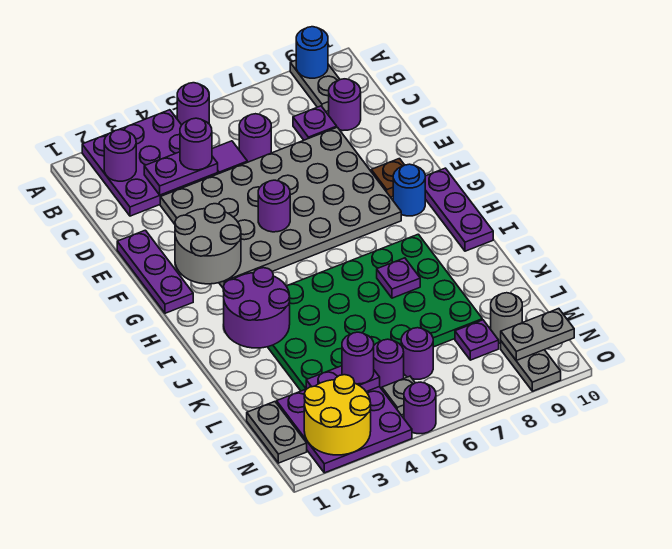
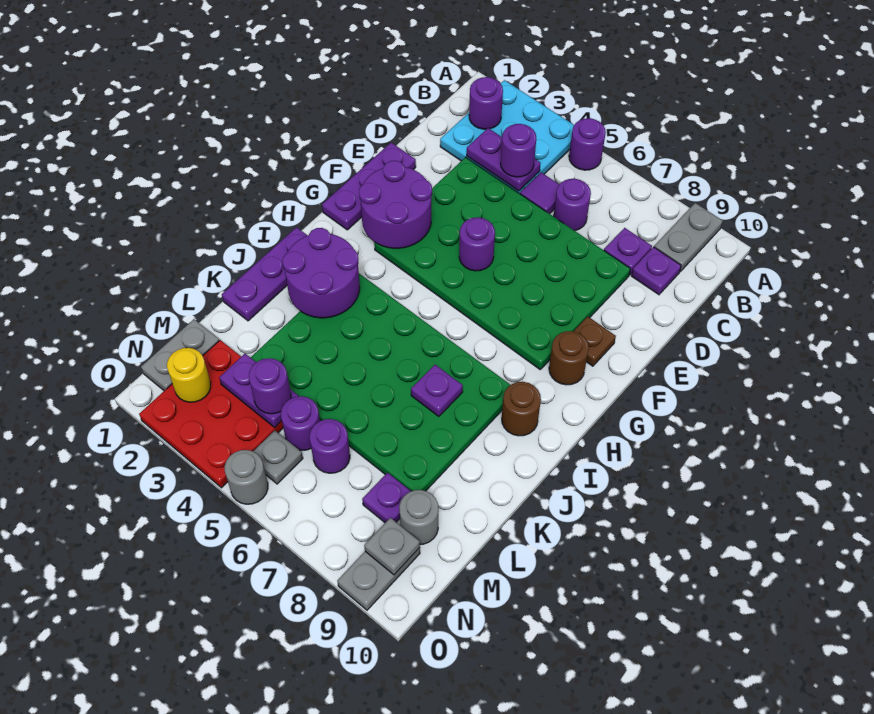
purple plate A2:C4 level 1 -> cyan plate A2:C4 level 1
blue round brick A9 level 2 -> none
purple round brick C9 level 1 -> purple plate C9 level 1
grey plate D3:G8 level 1 -> green plate D3:G8 level 1
grey round brick F2:G3 level 2 -> purple round brick F2:G3 level 2
blue round brick G9 level 1 -> brown round brick G9 level 1
purple plate G10:I10 level 1 -> purple plate I1:K1 level 1
none -> brown round brick I9 level 1
purple plate M2:O4 level 1 -> red plate M2:O4 level 1
yellow round brick N2:O3 level 2 -> yellow round brick N2 level 2
grey plate N9:N10 level 2 -> grey plate N9 level 2
purple round brick O5 level 1 -> grey round brick O5 level 1

